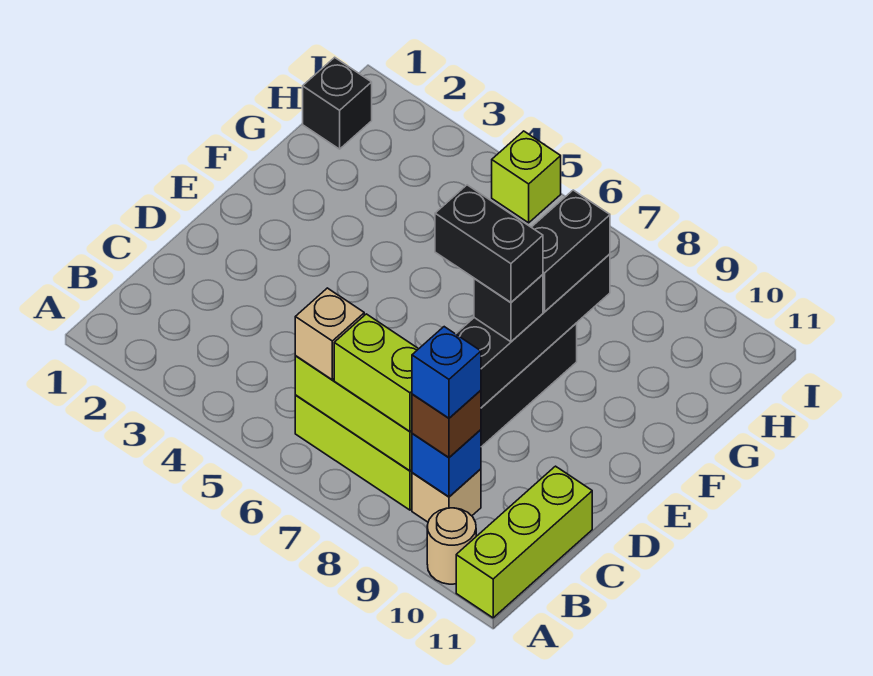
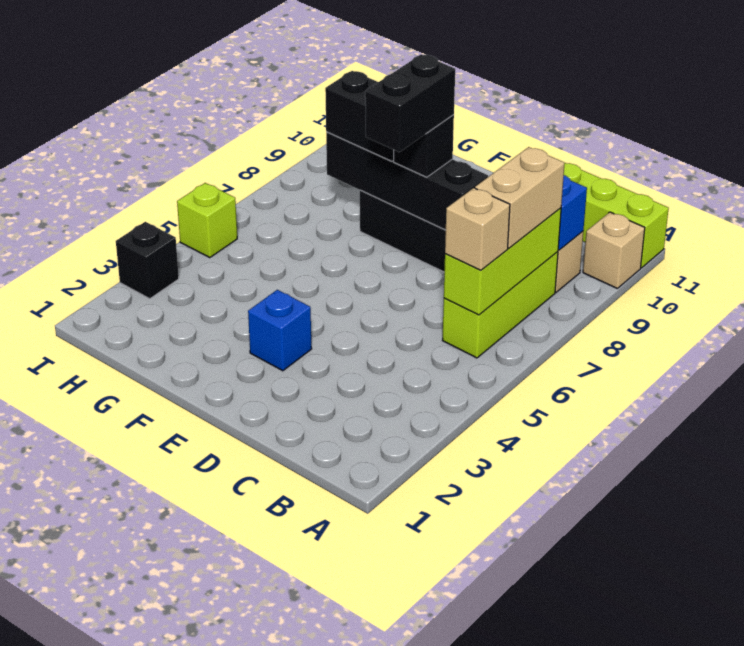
tan round brick A10 level 1 -> tan brick A10 level 1
lime brick B7:B8 level 3 -> tan brick B7:B8 level 3
brown brick B9 level 3 -> none
blue brick B9 level 4 -> blue brick E3 level 1
black brick H1 level 1 -> black brick I3 level 1

